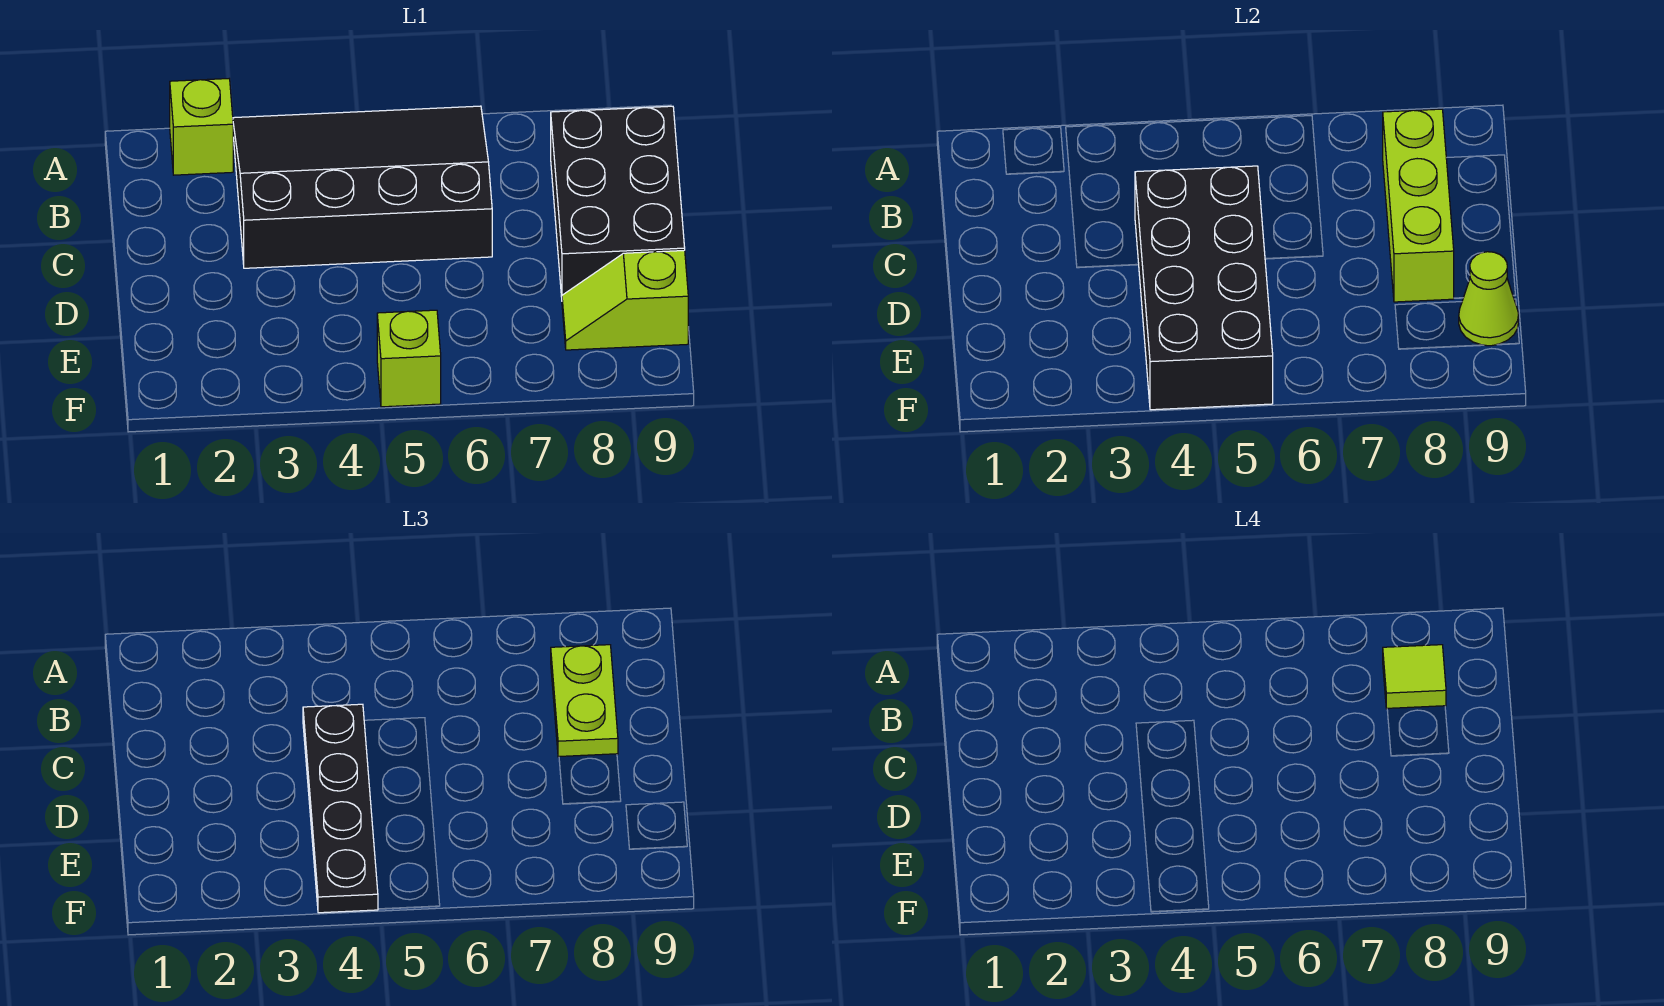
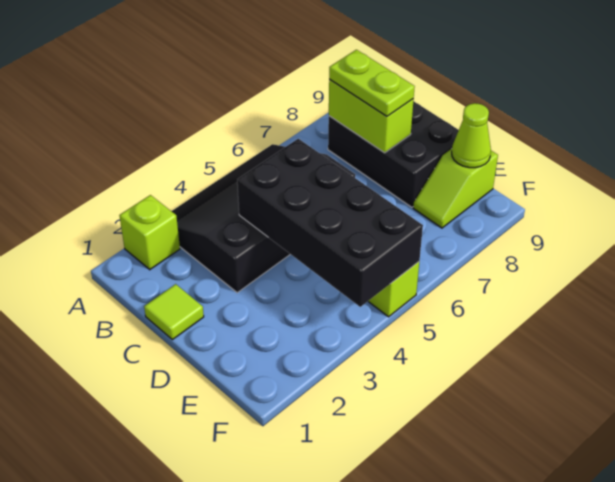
lime brick B8:D8 level 2 -> lime brick B8:C8 level 2
lime tile B8 level 4 -> lime tile C1 level 1
black plate C4:F4 level 3 -> none

